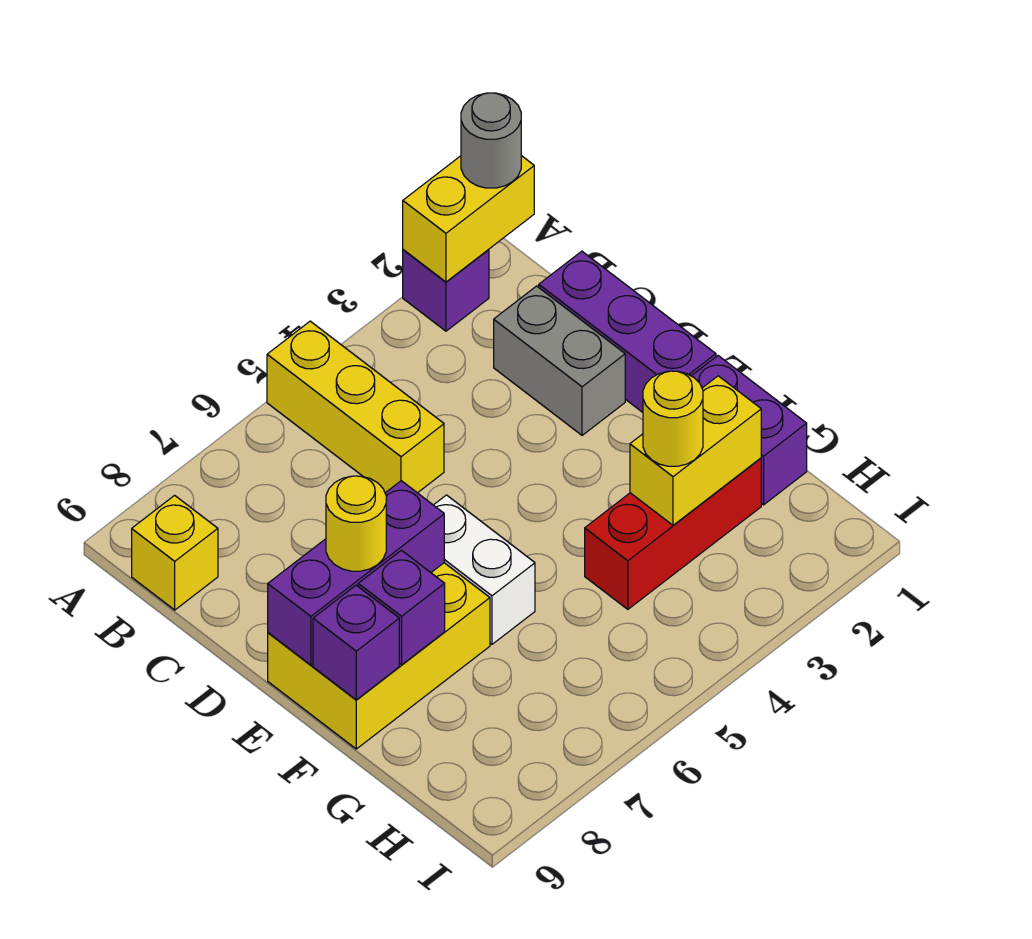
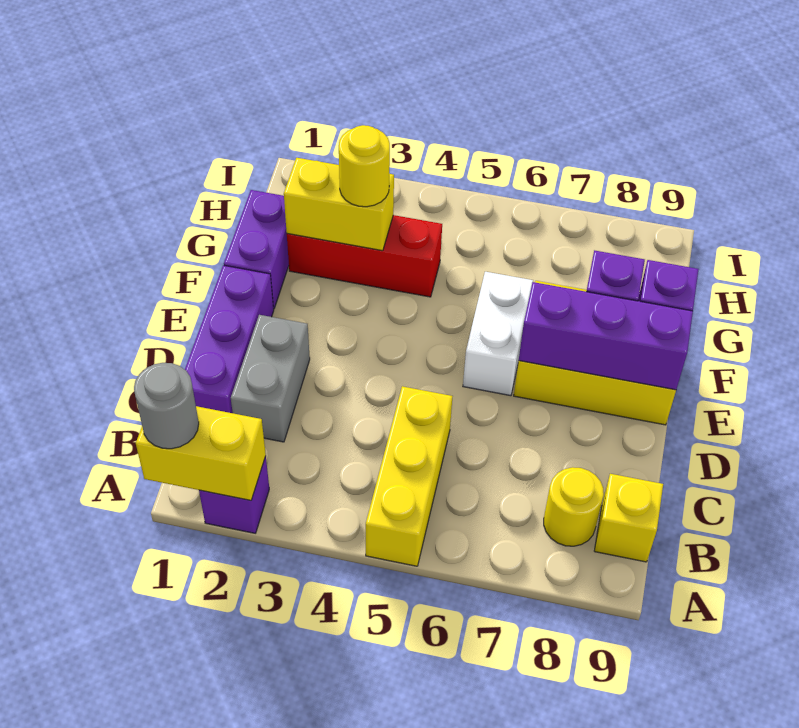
yellow round brick E8 level 3 -> yellow round brick B8 level 1

